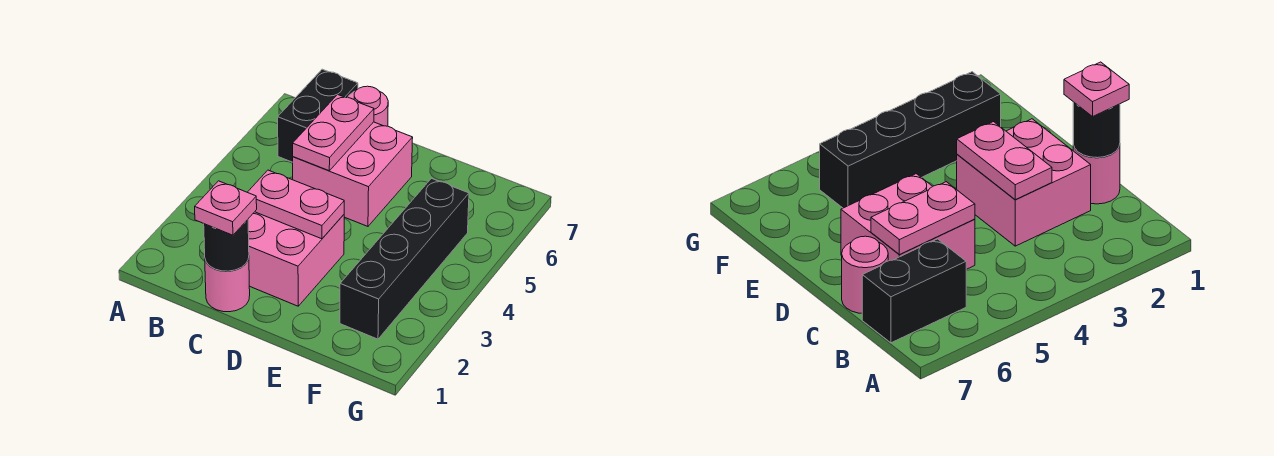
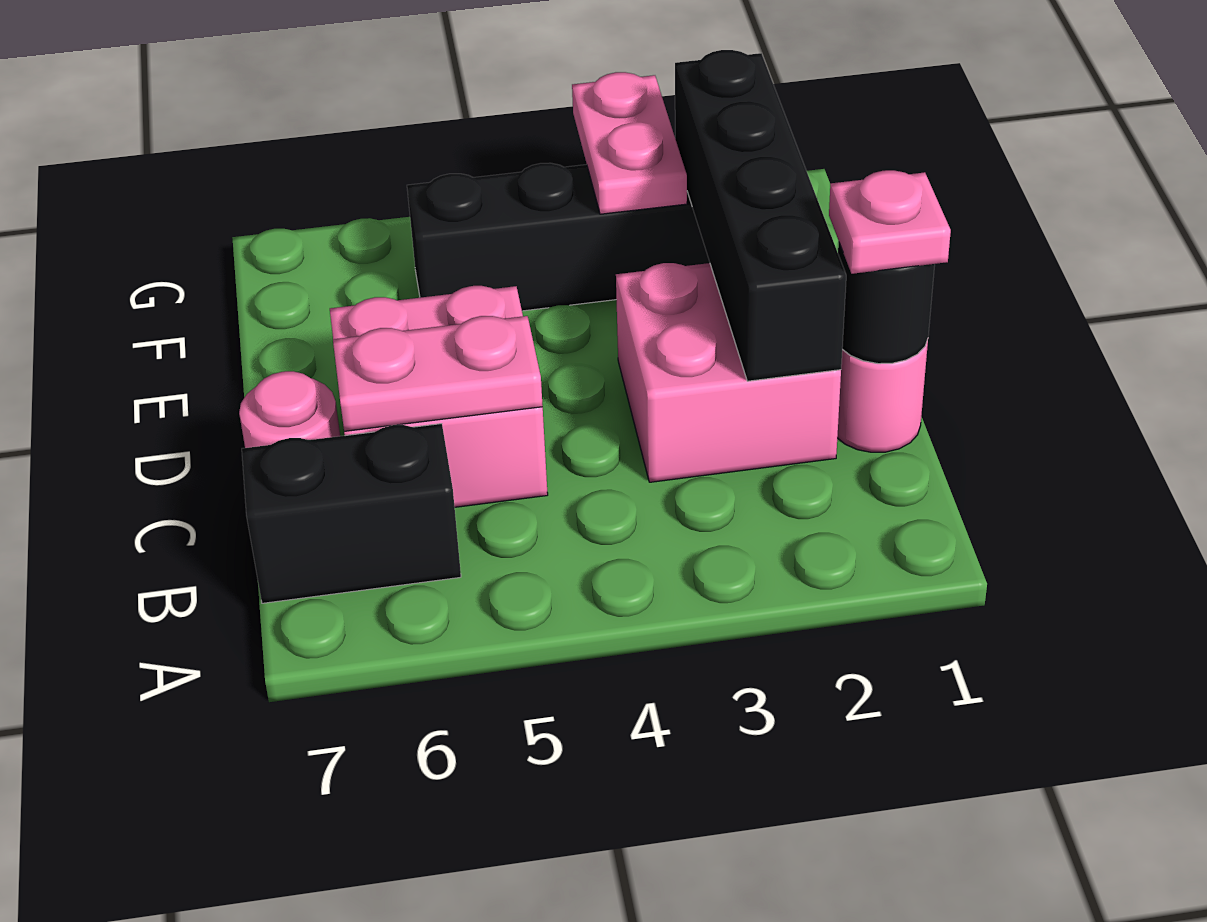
none -> black brick C2:F2 level 2
pink plate C3:D3 level 2 -> pink plate F3:G3 level 2

